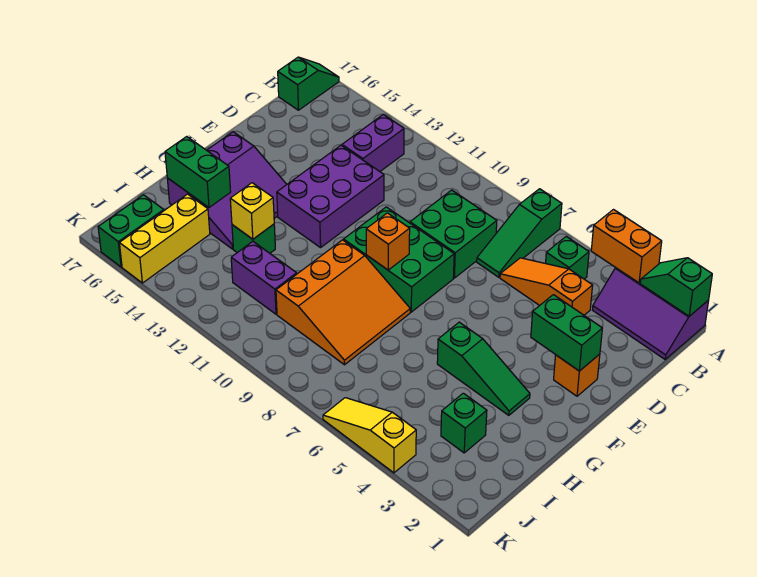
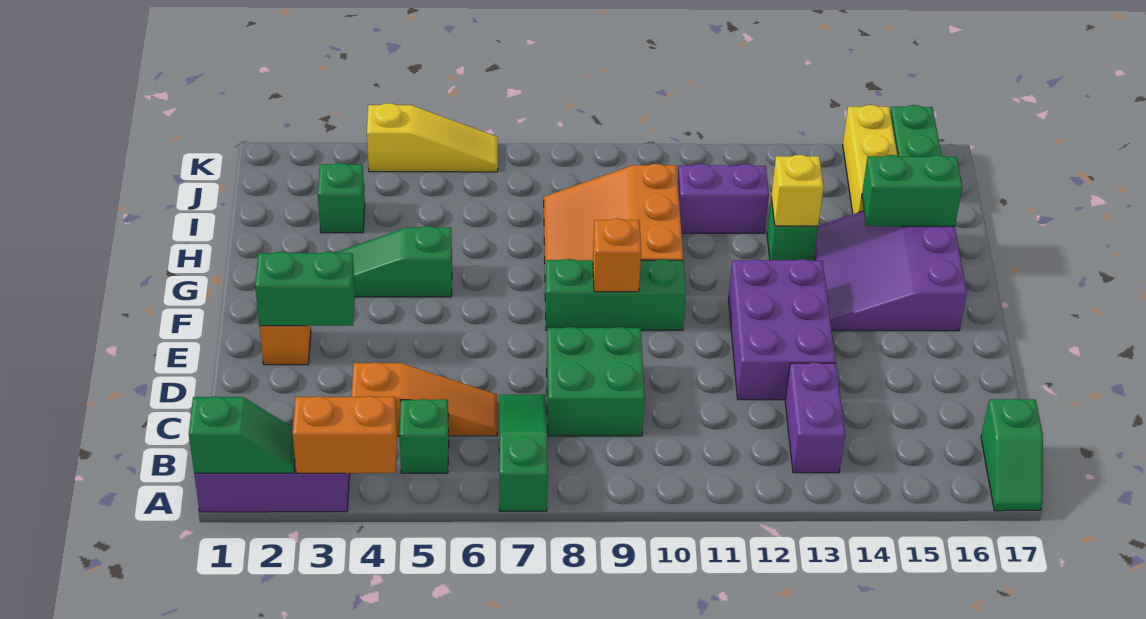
green brick E8:F10 level 1 -> green brick F8:F10 level 1

